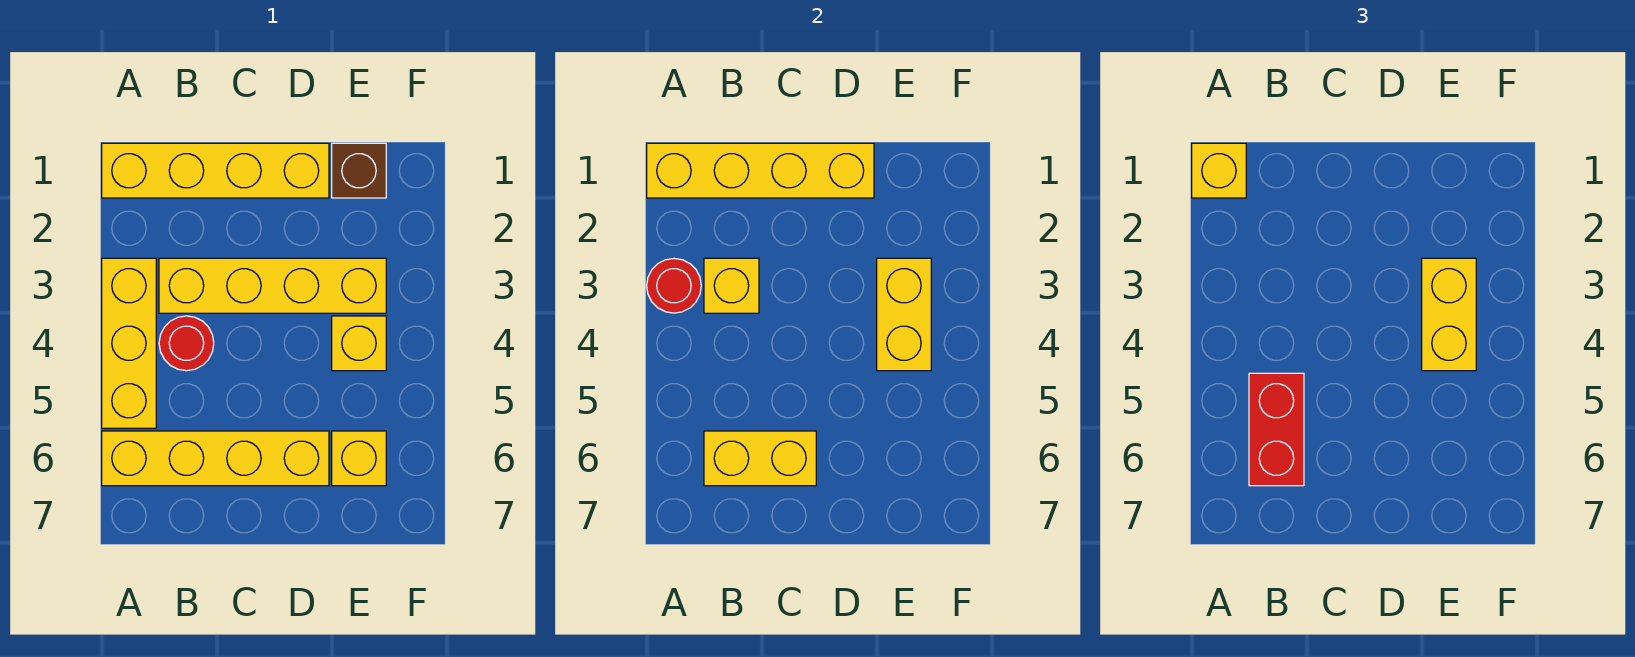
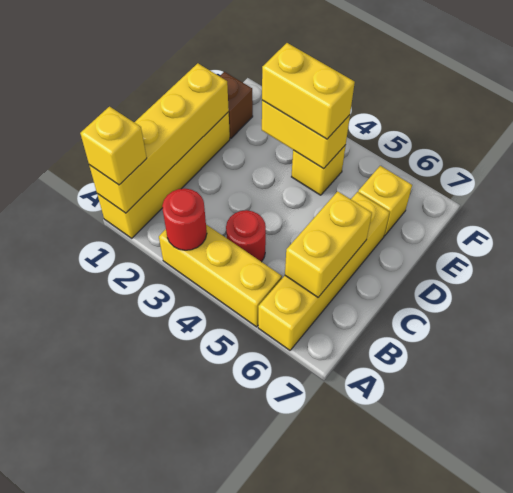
yellow brick B3:E3 level 1 -> none
yellow brick B3 level 2 -> none
red brick B5:B6 level 3 -> none

